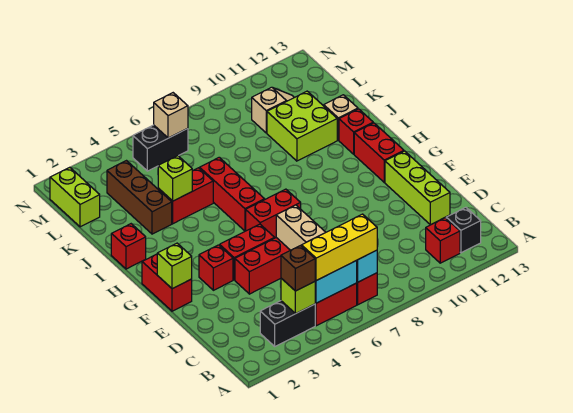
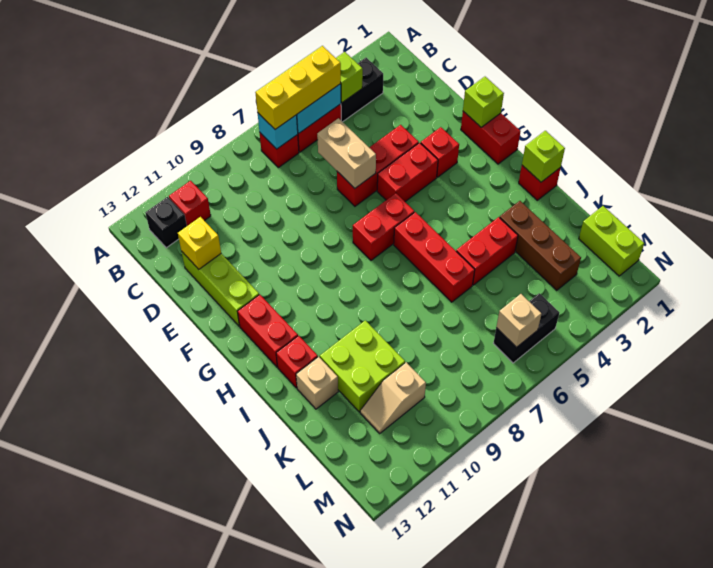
brown brick B4 level 3 -> none
none -> yellow brick D12 level 2
lime brick J4 level 2 -> lime brick I1 level 2

